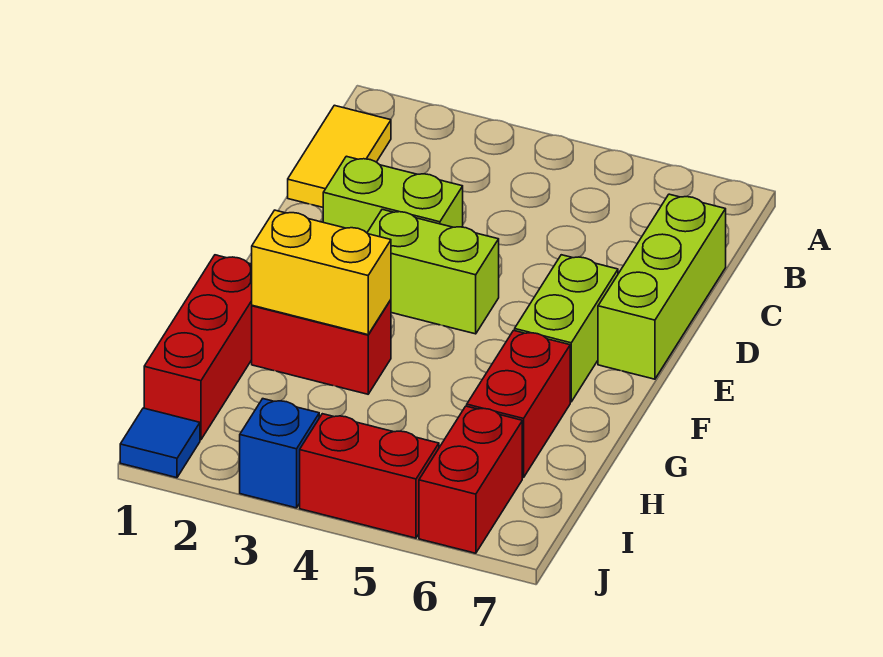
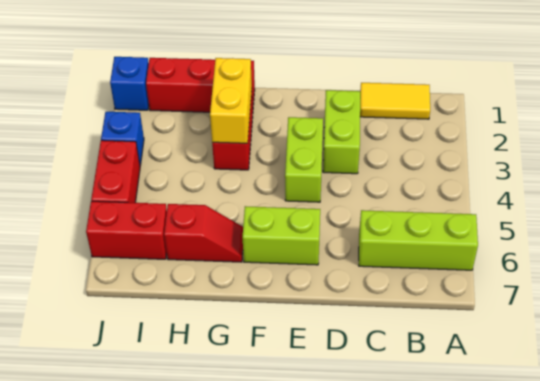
lime brick C7:E7 level 1 -> lime brick A6:C6 level 1
red brick G6:H6 level 1 -> red slope G6:H6 level 1 top H
blue tile J1 level 1 -> blue brick J1 level 1

